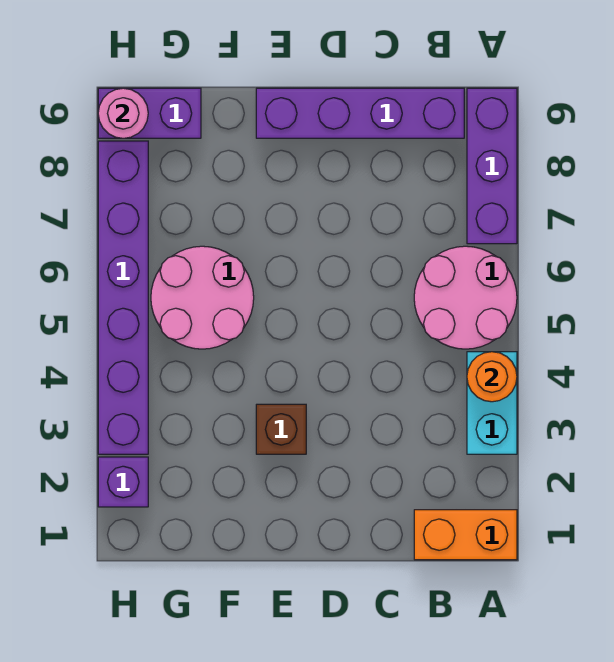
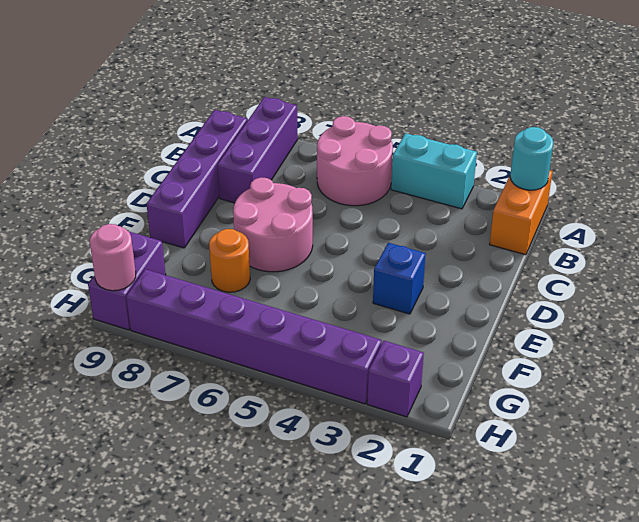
none -> cyan round brick A1 level 2
orange round brick A4 level 2 -> orange round brick F7 level 1
purple brick A7:A9 level 1 -> purple brick A8:C8 level 1
brown brick E3 level 1 -> blue brick E3 level 1
pink round brick F5:G6 level 1 -> pink round brick D6:E7 level 1

